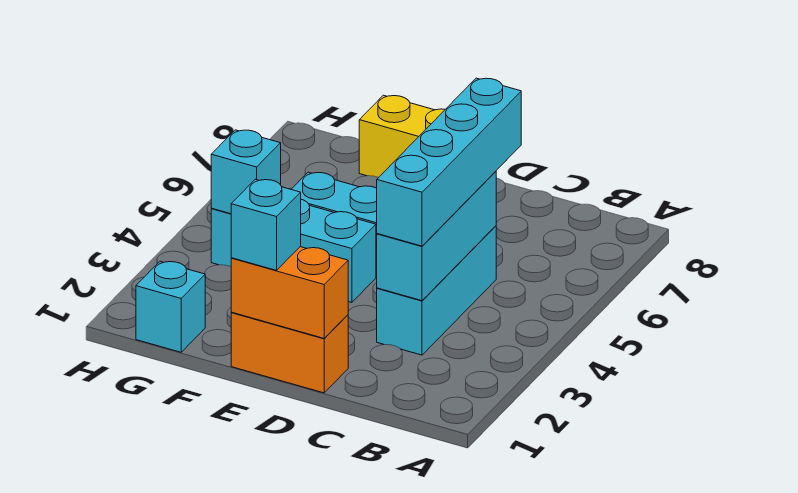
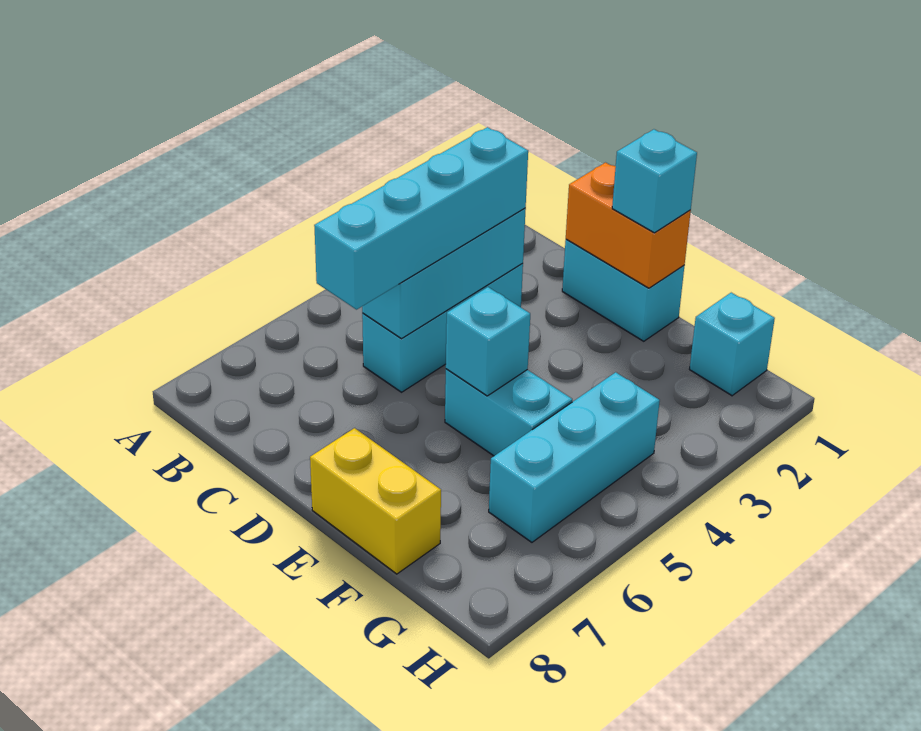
orange brick D1:E1 level 1 -> cyan brick D1:E1 level 1
cyan brick E4:G4 level 1 -> cyan brick G4:G6 level 1
cyan brick G4 level 2 -> cyan brick E5 level 2

